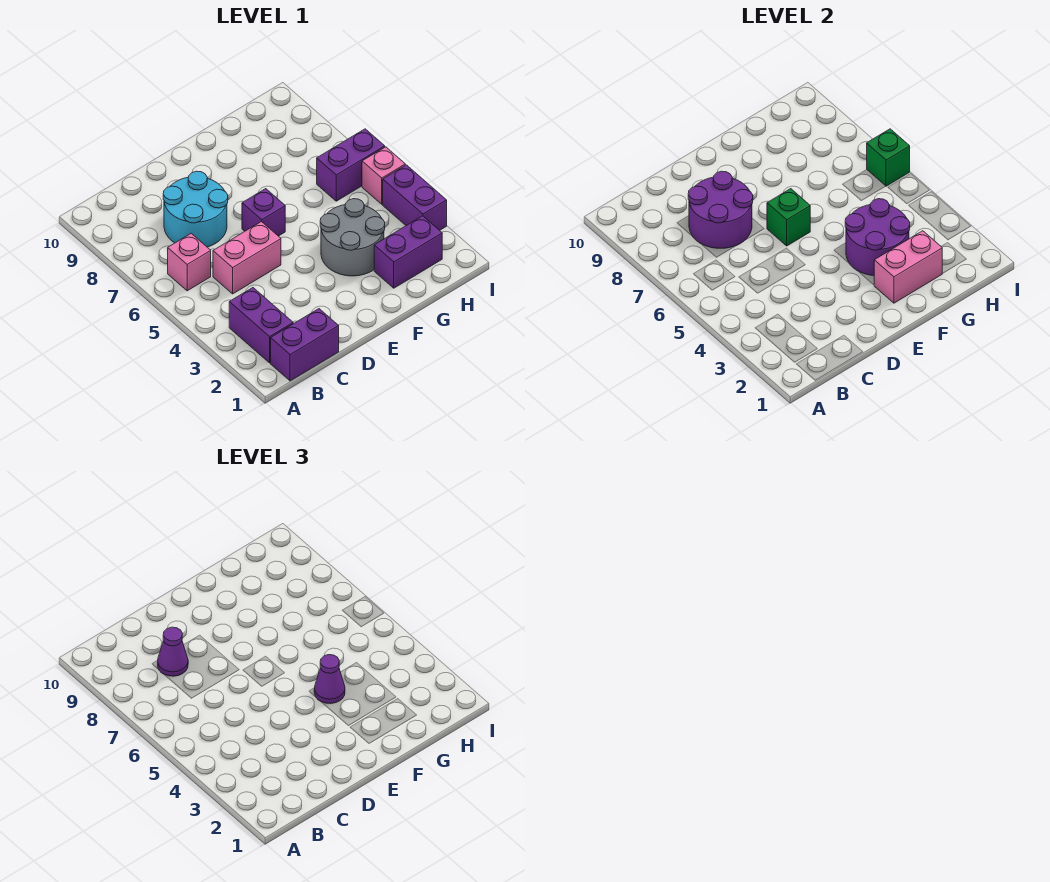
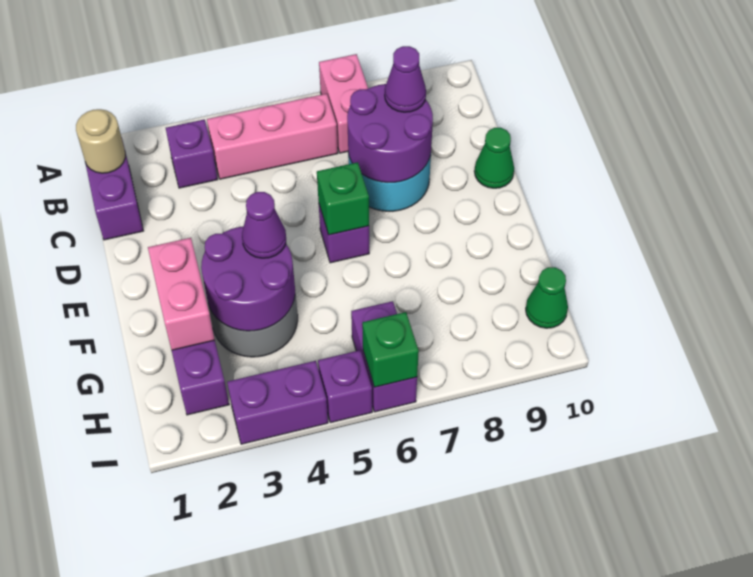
none -> tan round brick B1 level 2
purple brick B2:B3 level 1 -> purple brick B3 level 1
pink brick B6 level 1 -> pink brick B4:B6 level 1
pink brick C5:D5 level 1 -> pink brick A7:B7 level 1
none -> green cone D10 level 1
none -> green cone H10 level 1
pink brick I5 level 1 -> purple brick I5 level 1

